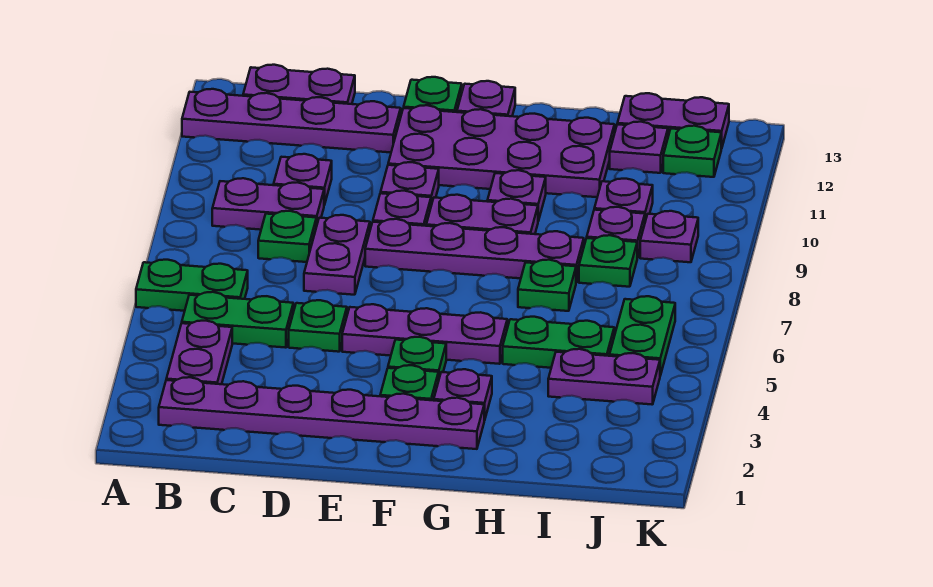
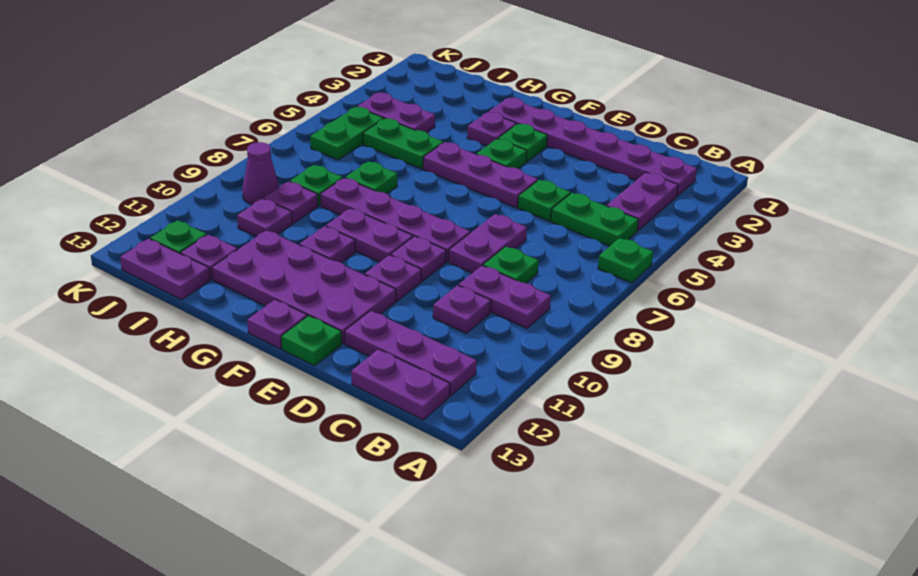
green plate A6:B6 level 1 -> green plate A6 level 1
purple plate A12:D12 level 1 -> purple plate B12:D12 level 1
purple plate J9 level 1 -> purple cone J9 level 1

